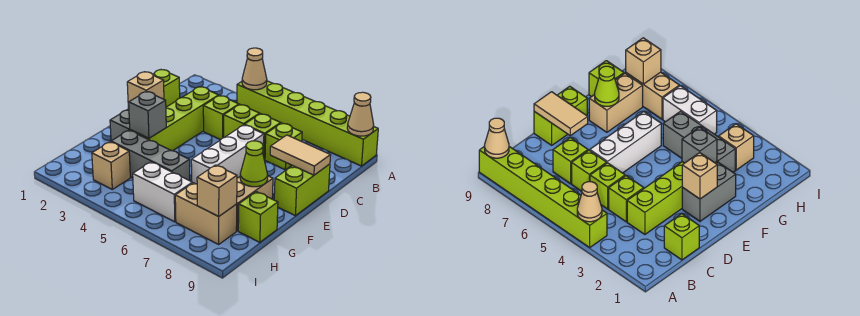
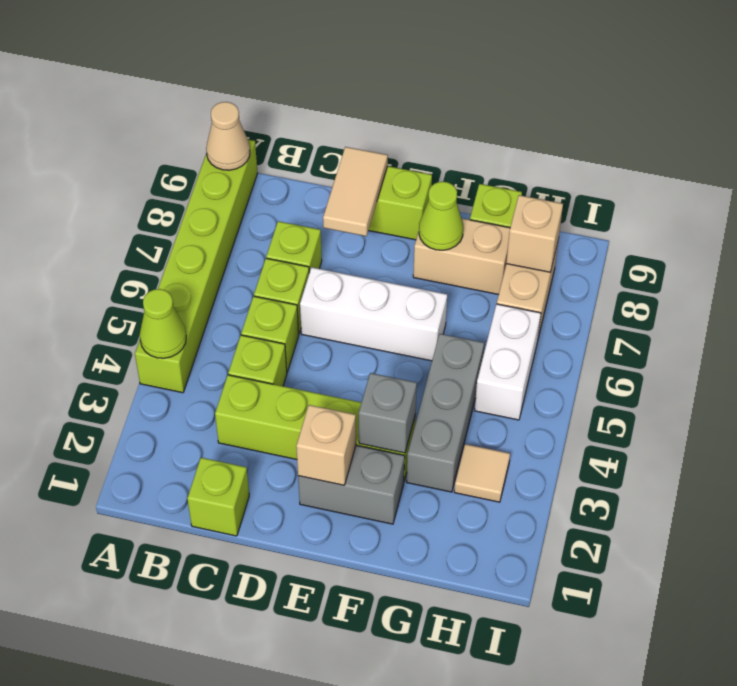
tan cone A4 level 2 -> lime cone A4 level 2
tan brick H3 level 1 -> tan tile H3 level 1

